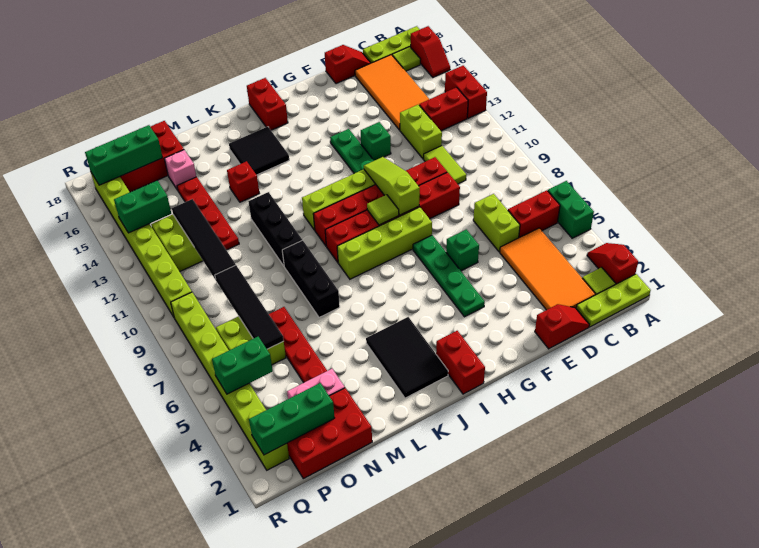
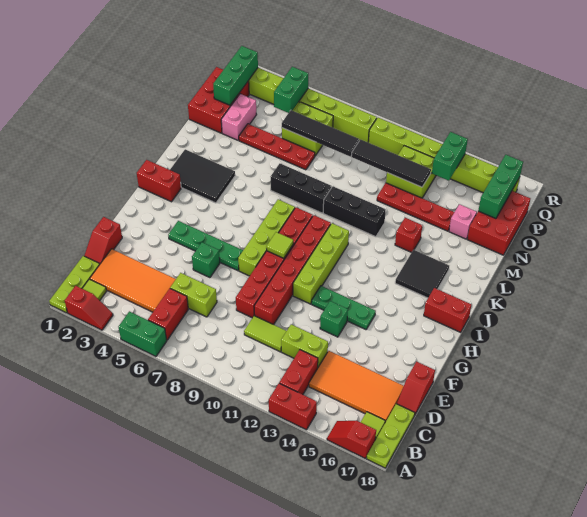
lime slope G9:G11 level 2 top 9 -> none

